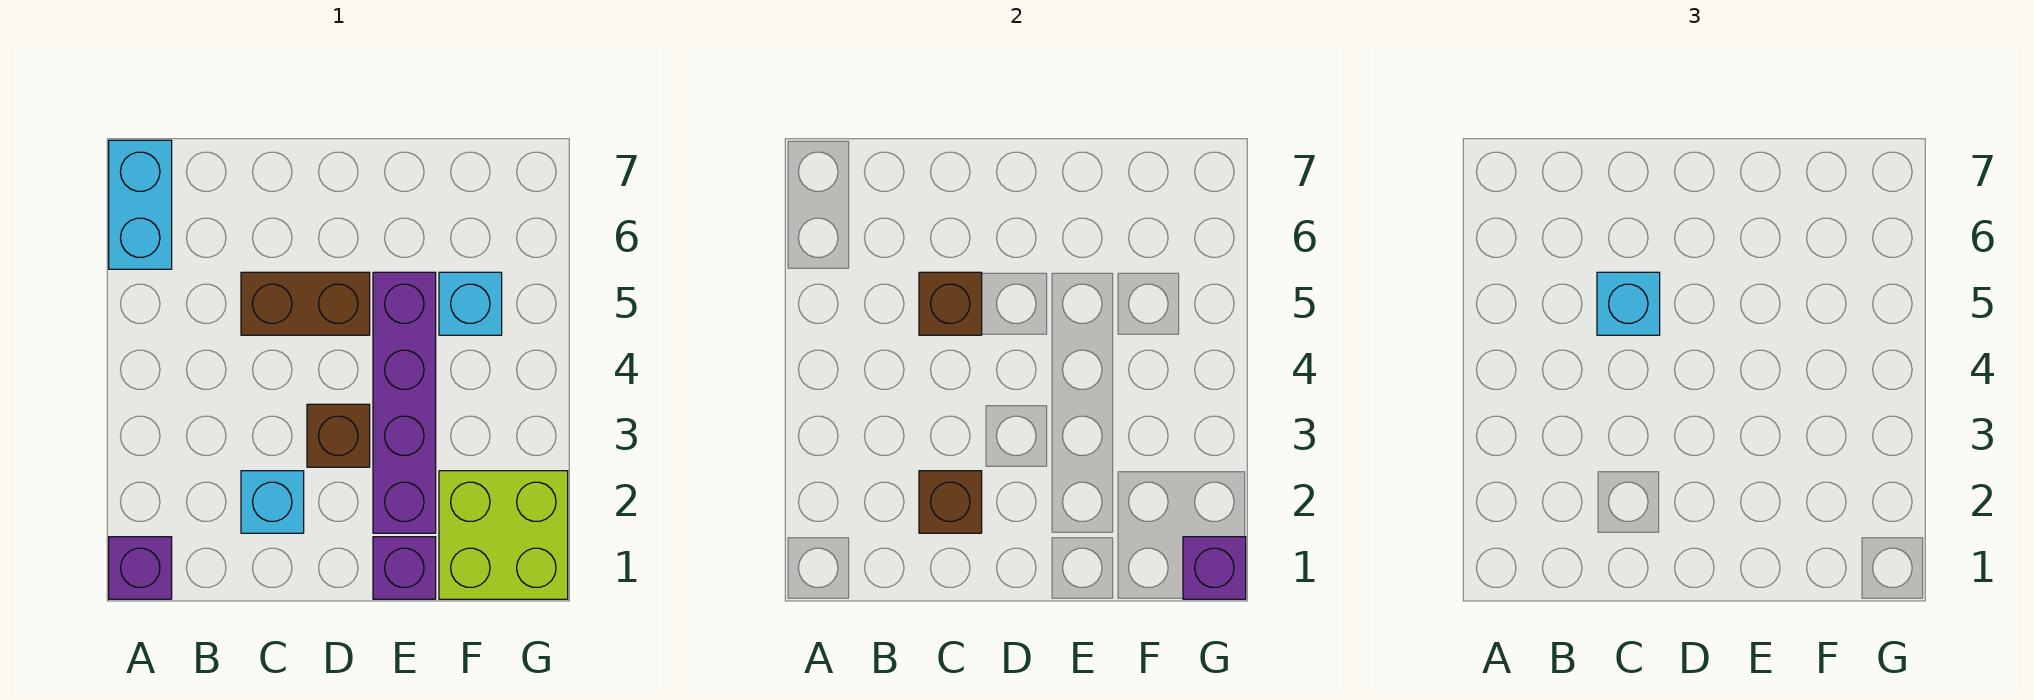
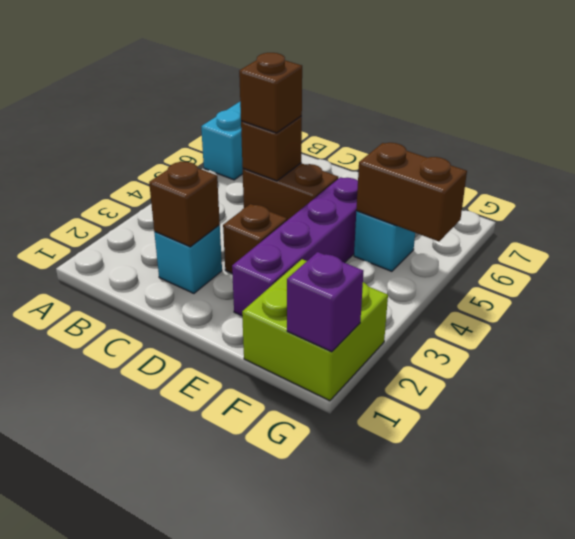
purple brick A1 level 1 -> none
cyan brick C5 level 3 -> brown brick C5 level 3
purple brick E1 level 1 -> none
none -> brown brick F5:G5 level 2

